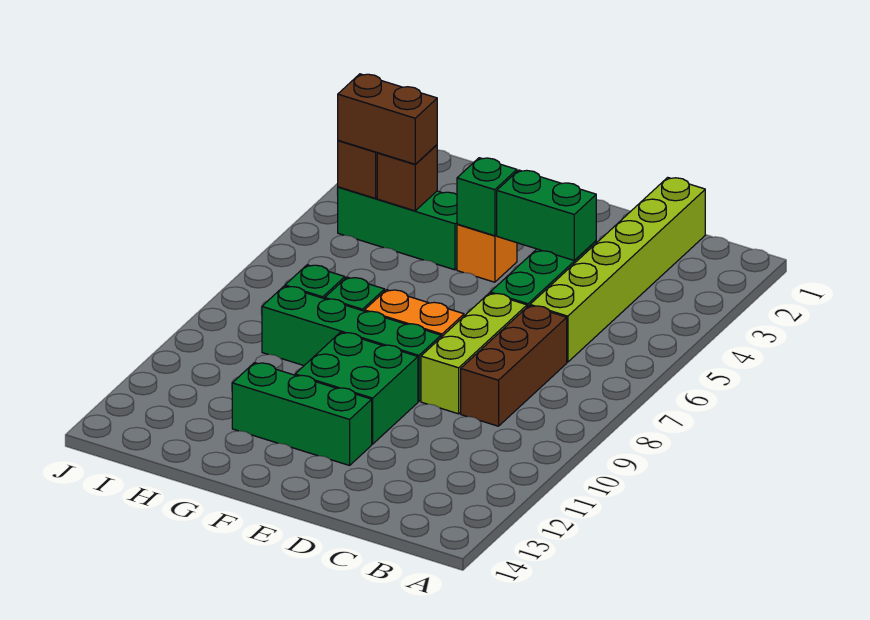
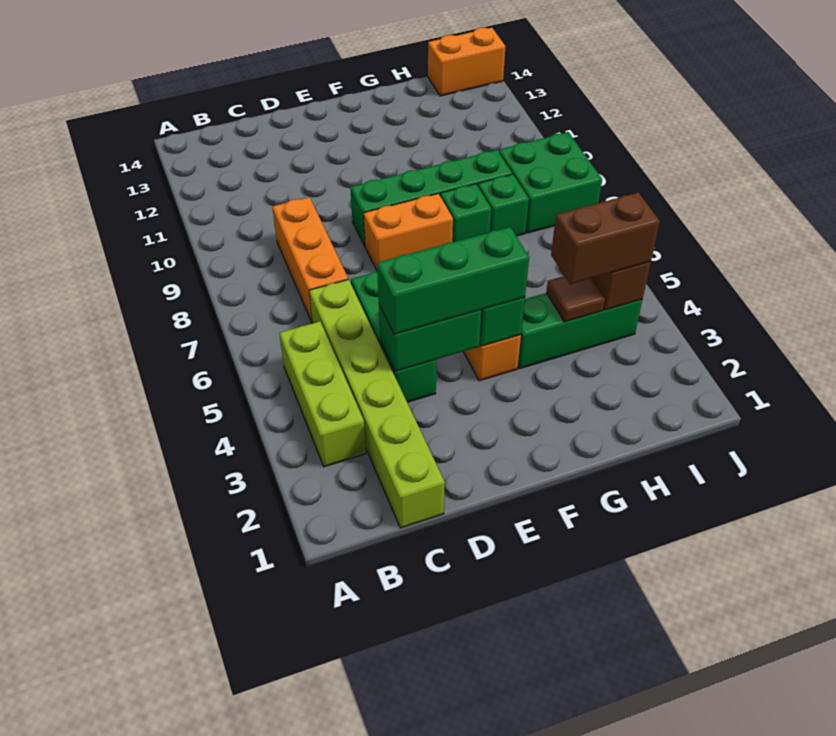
brown brick C7:C9 level 1 -> orange brick C7:C9 level 1
lime brick D7:D9 level 1 -> lime brick B3:B5 level 1
green brick E10:F11 level 1 -> green brick I8:J9 level 1
green brick E12:G12 level 1 -> green brick D4:F4 level 3
brown brick H4 level 2 -> brown tile H4 level 2
none -> orange brick I14:J14 level 1

